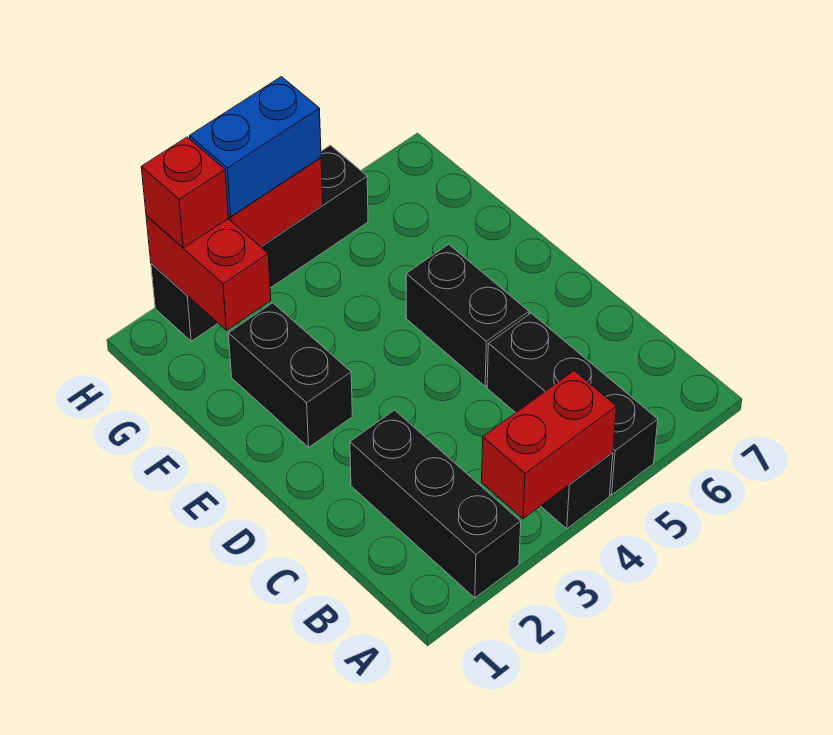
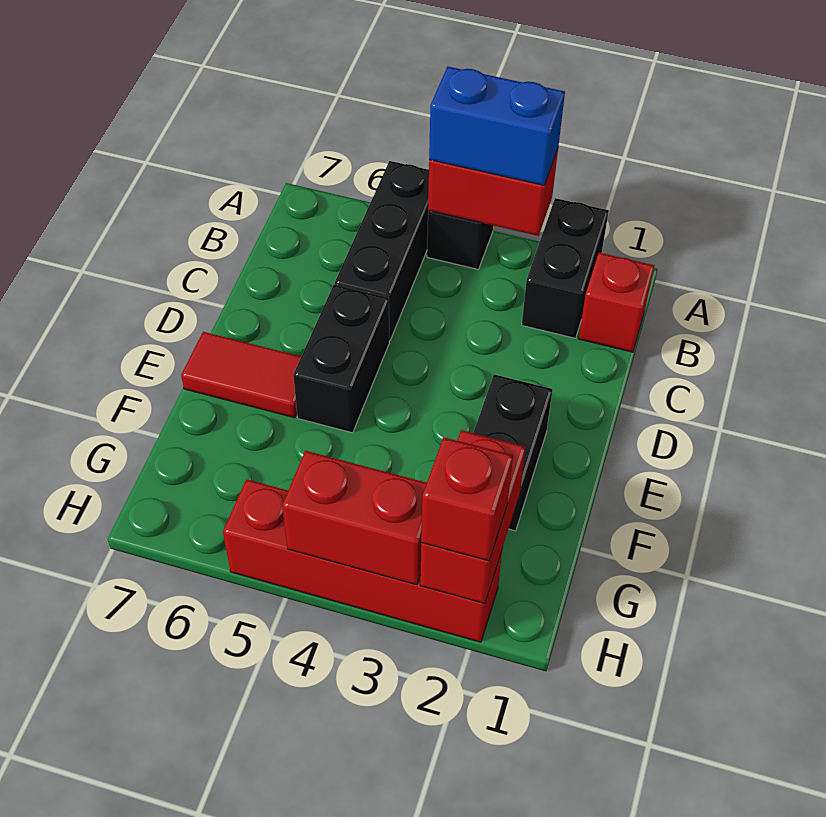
black brick A2:C2 level 1 -> black brick A2:B2 level 1
none -> red brick B1 level 1
none -> red tile E6:E7 level 1
black brick H2:H5 level 1 -> red brick H2:H5 level 1
blue brick H3:H4 level 3 -> blue brick A3:A4 level 3

